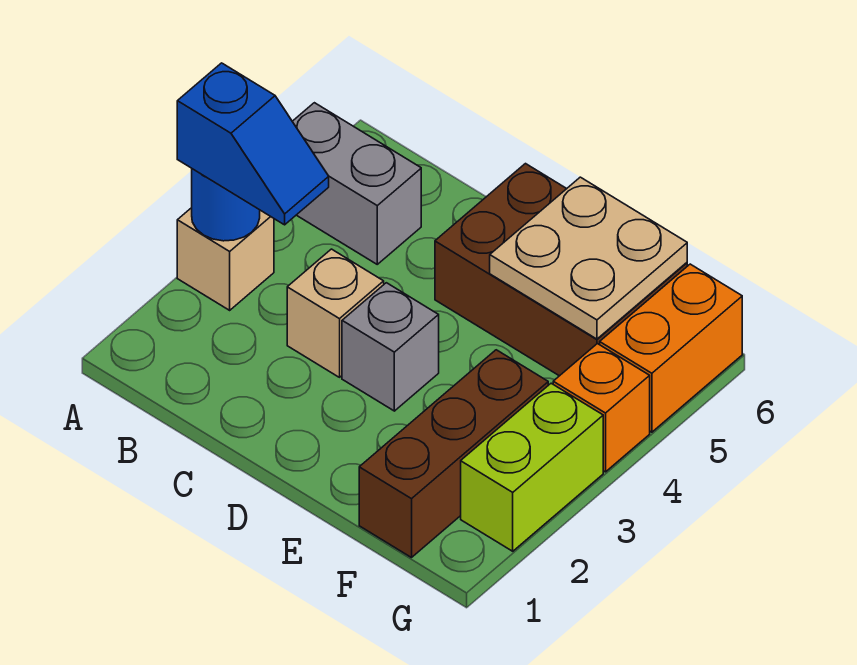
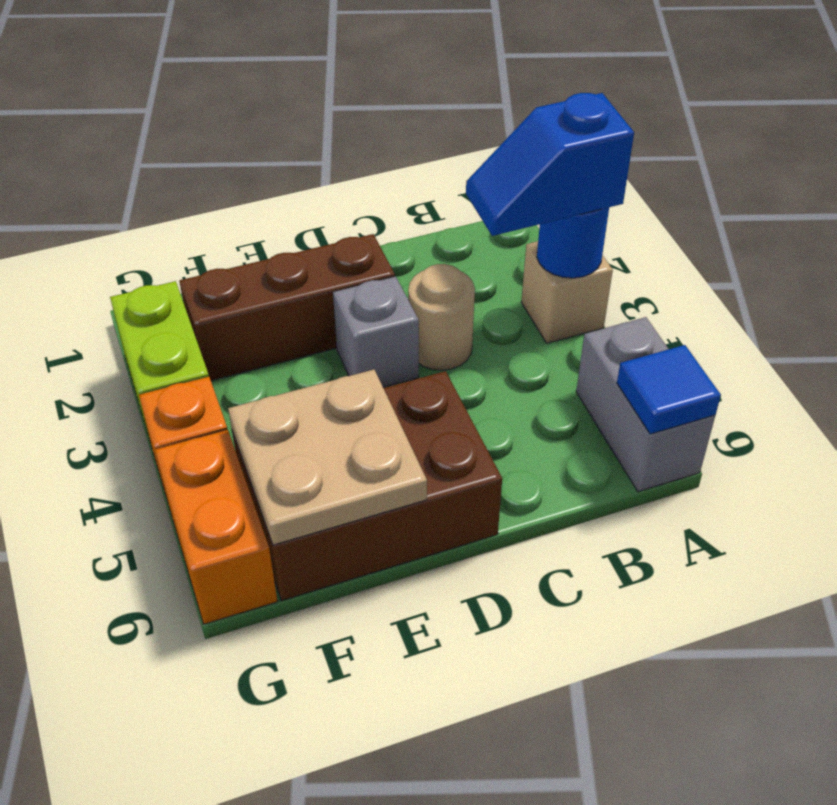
grey brick A5:B5 level 1 -> grey brick A5:A6 level 1
none -> blue tile A6 level 2
tan brick C3 level 1 -> tan round brick C3 level 1
brown brick F1:F3 level 1 -> brown brick D2:F2 level 1

